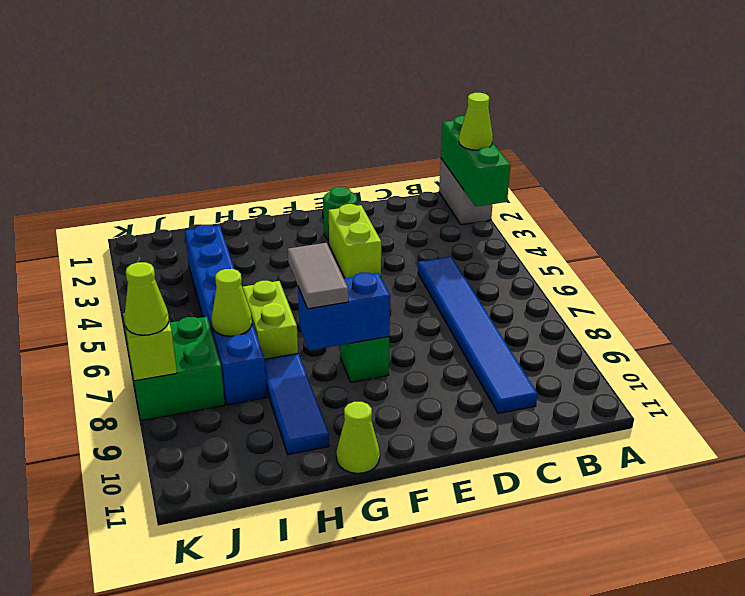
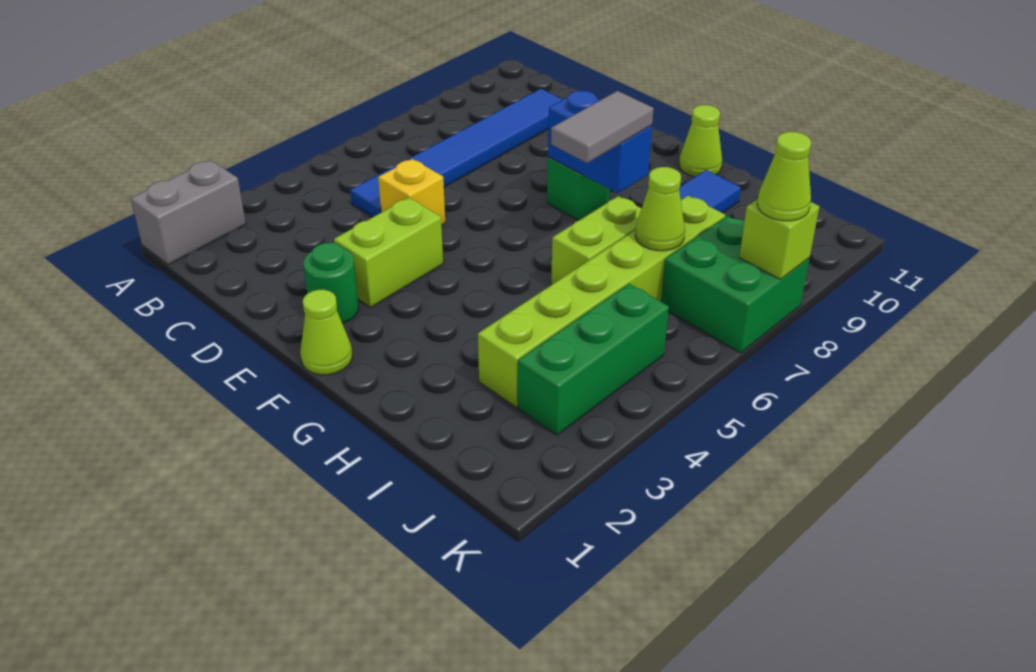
green brick A1:A3 level 2 -> green brick J3:J5 level 1
lime cone A2 level 3 -> lime cone F1 level 1
none -> yellow brick D5 level 1
blue brick I3:I8 level 1 -> lime brick I3:I8 level 1

